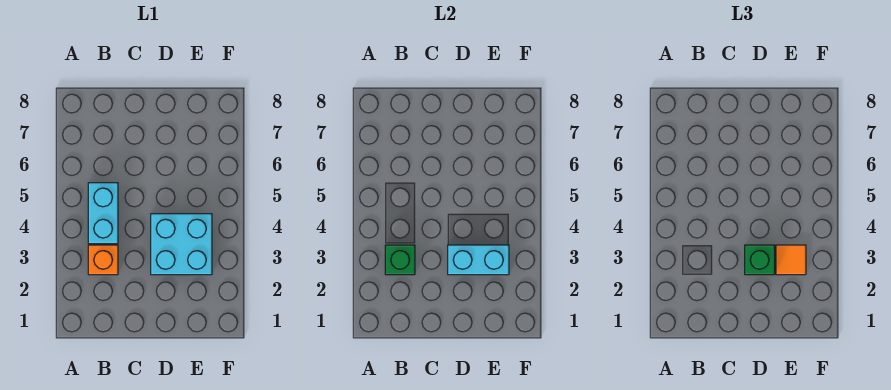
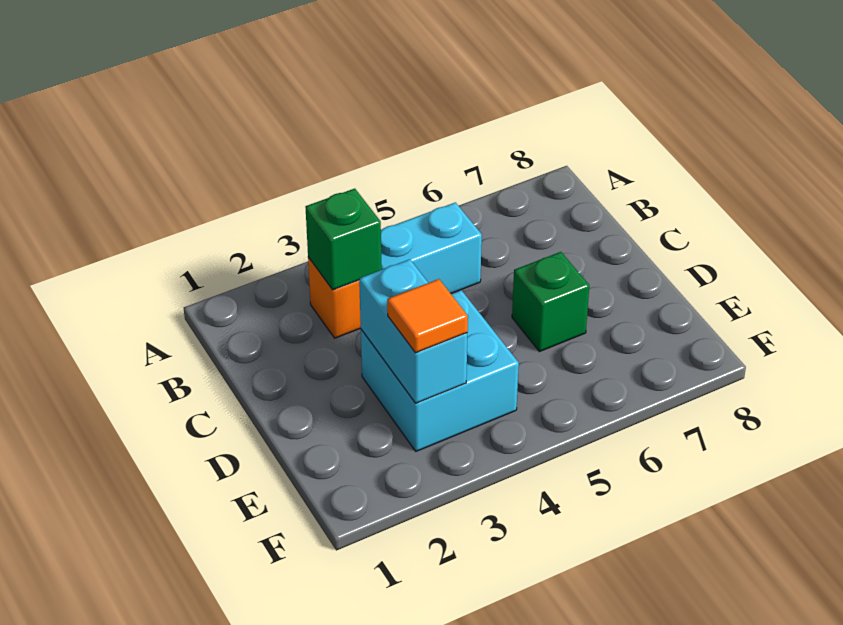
green brick D3 level 3 -> green brick D6 level 1

